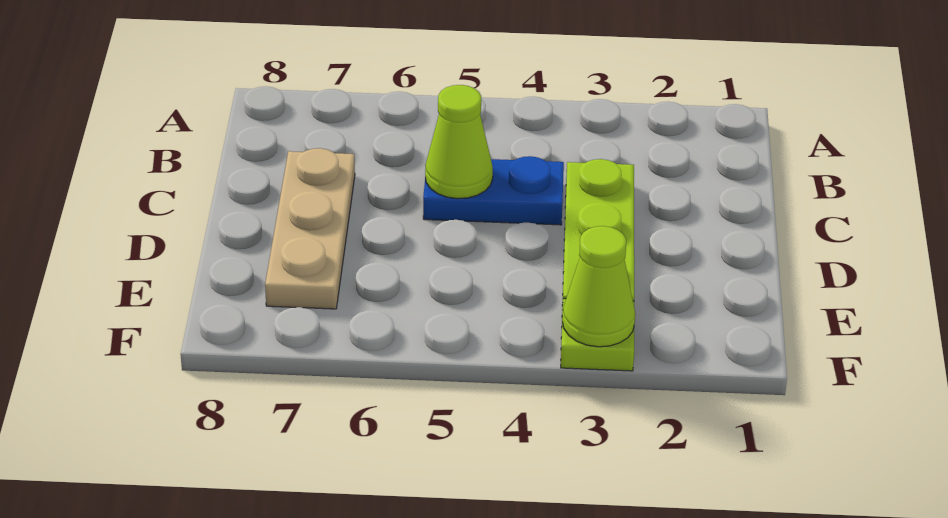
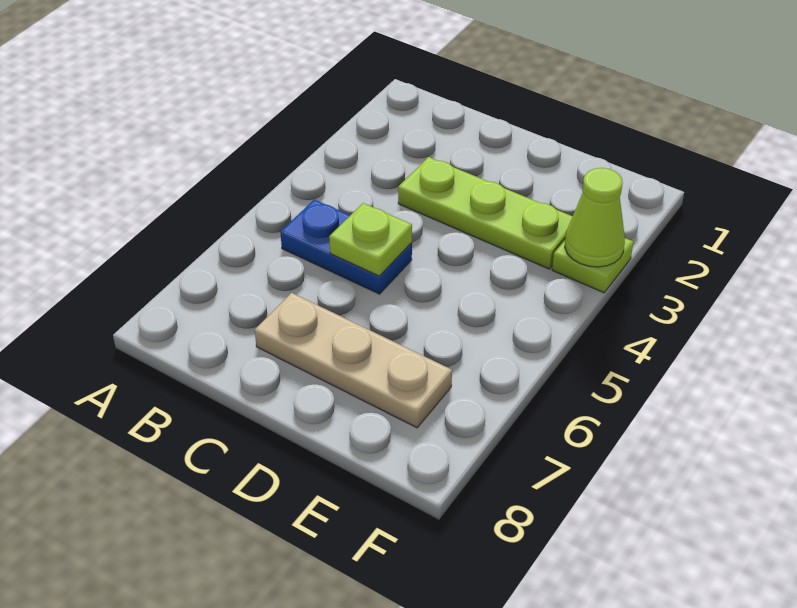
blue plate C4:C5 level 1 -> blue plate B5:C5 level 1
lime cone C5 level 2 -> lime plate C5 level 2

